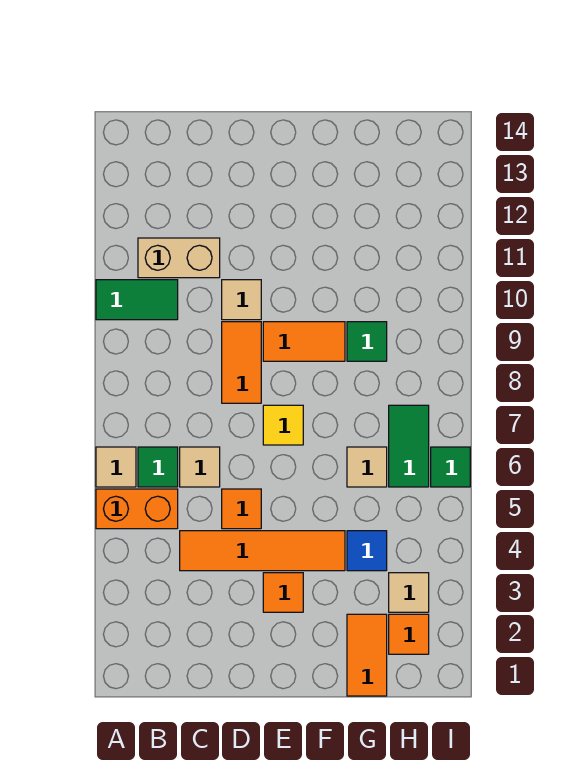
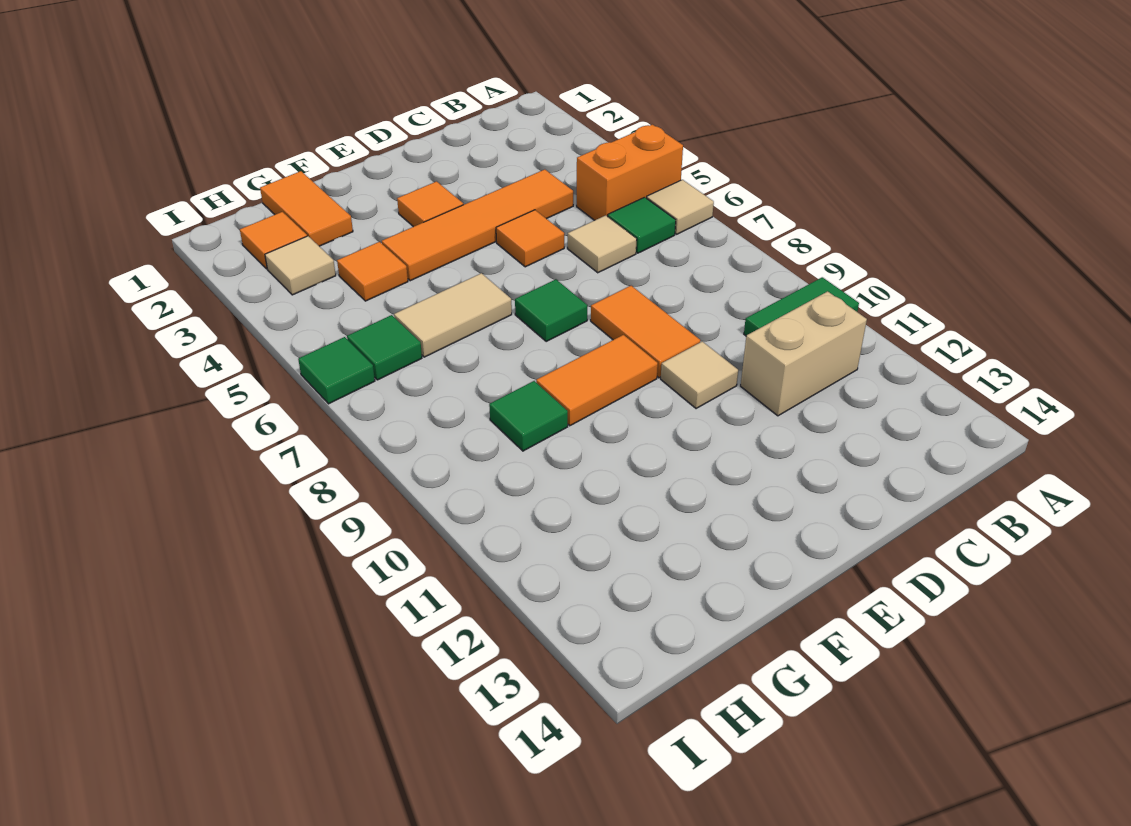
yellow tile E7 level 1 -> green tile E7 level 1
blue tile G4 level 1 -> orange tile G4 level 1
tan tile G6 level 1 -> tan tile F6:G6 level 1
green tile H6:H7 level 1 -> green tile H6 level 1

